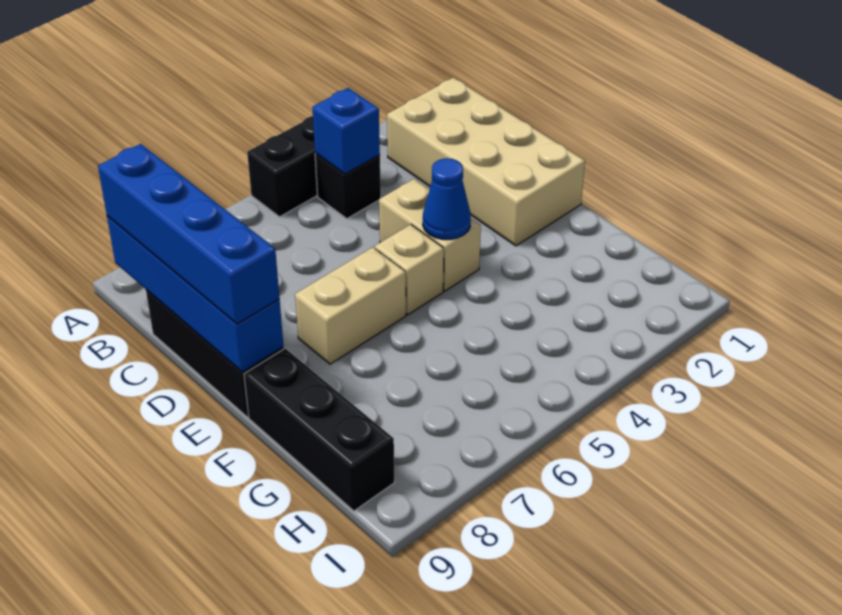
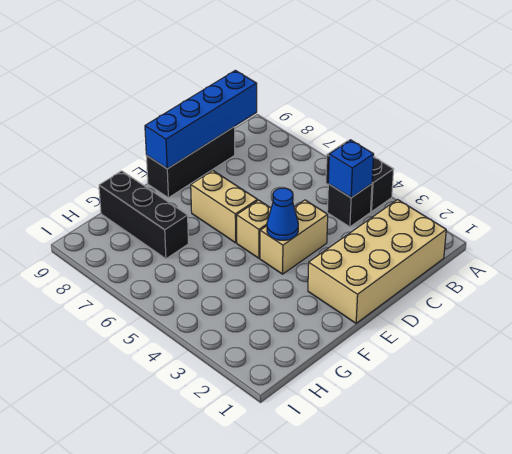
blue brick B9:E9 level 3 -> none
black brick F9:H9 level 1 -> black brick G7:G9 level 1

